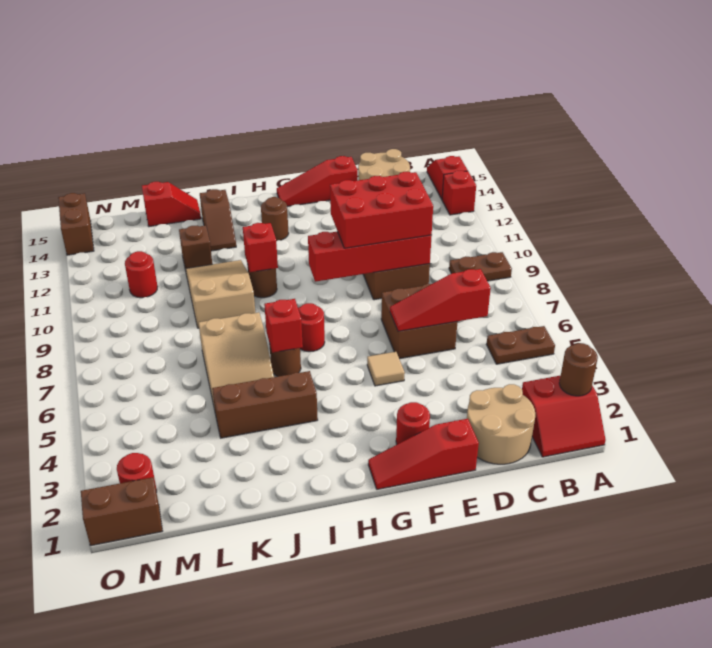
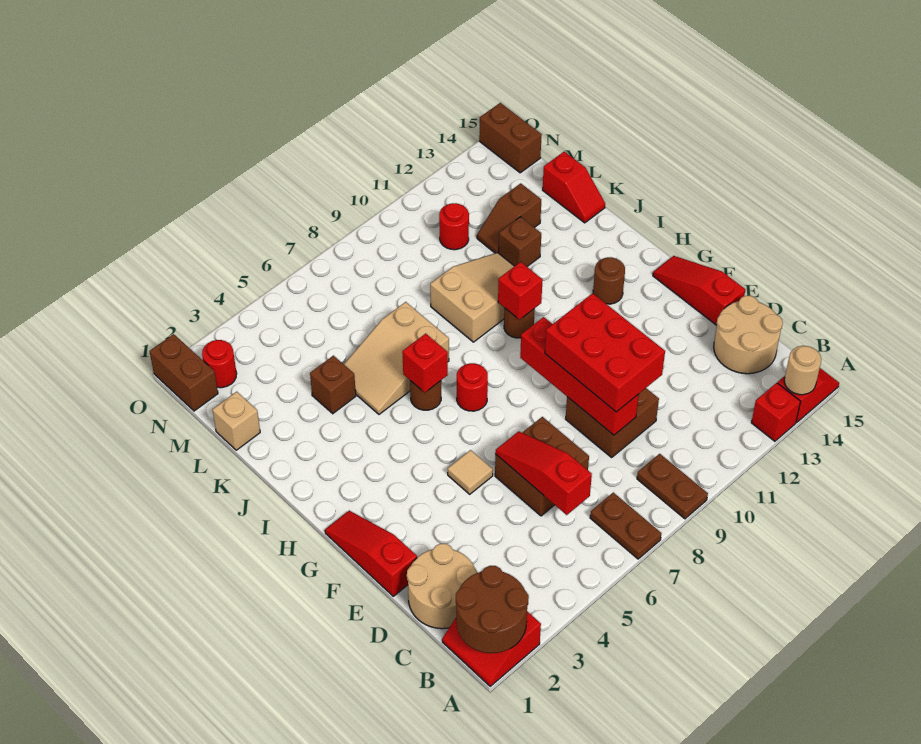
brown round brick A2 level 2 -> brown round brick A1:B2 level 2
brown plate A5:B5 level 1 -> brown plate A7:B7 level 1
none -> tan round brick A14 level 2
red round brick F2 level 1 -> none
brown brick I4:K4 level 1 -> brown brick K4 level 1
brown slope J13:J14 level 1 top 14 -> brown slope L12:L13 level 1 top 13
none -> tan brick L1 level 1
brown brick O14:O15 level 1 -> brown brick N15:O15 level 1

